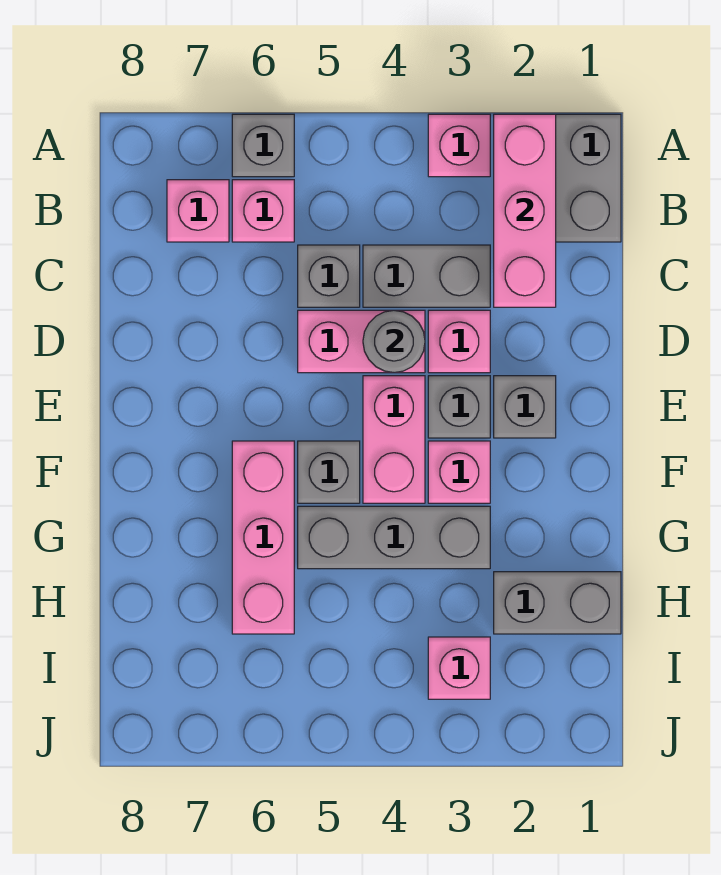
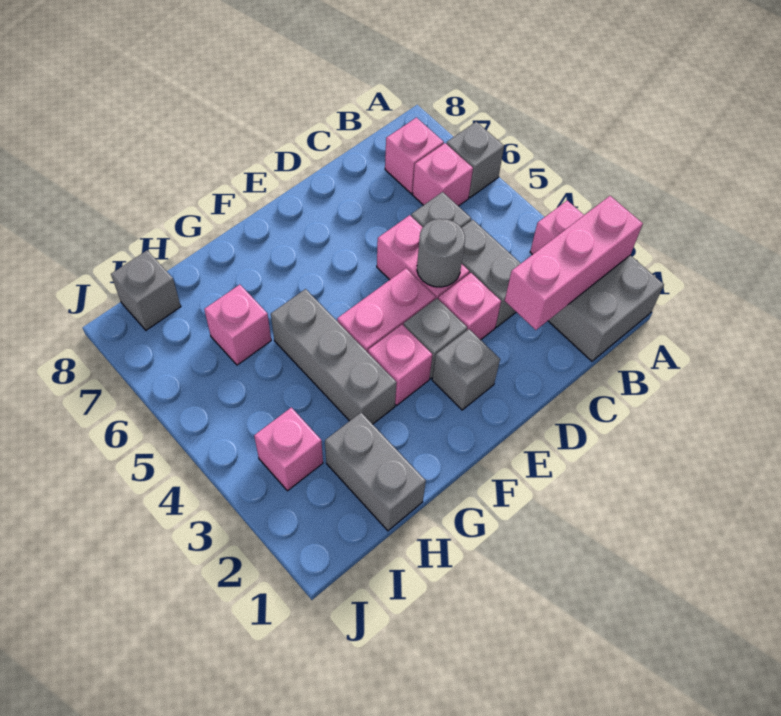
grey brick F5 level 1 -> grey brick I8 level 1
pink brick F6:H6 level 1 -> pink brick H6 level 1

